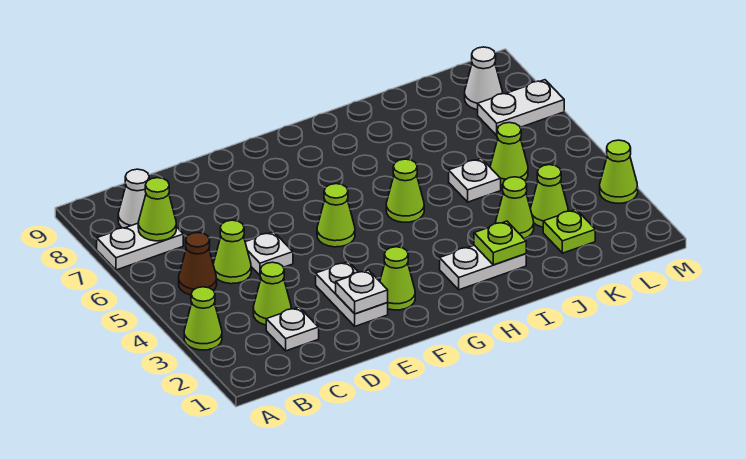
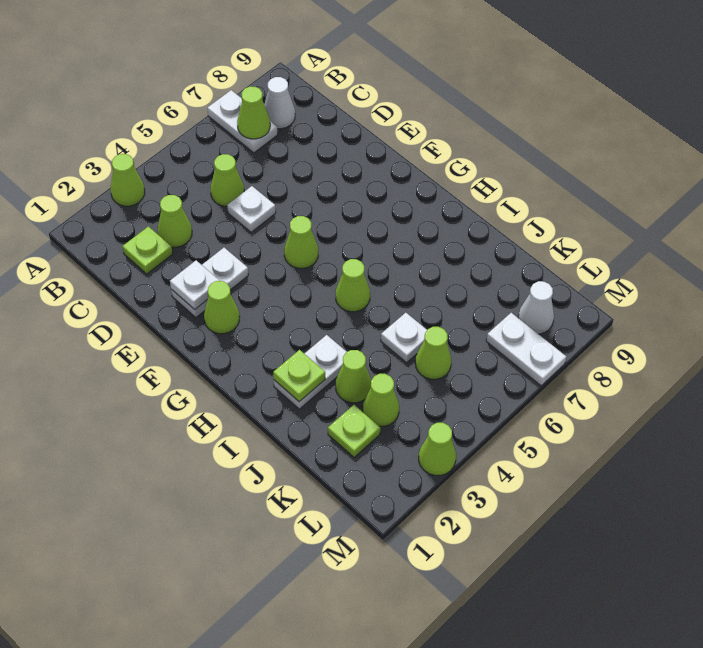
brown cone B5 level 1 -> none
white plate C2 level 1 -> lime plate C2 level 1
white plate H2:I2 level 1 -> white plate I2:I3 level 1

